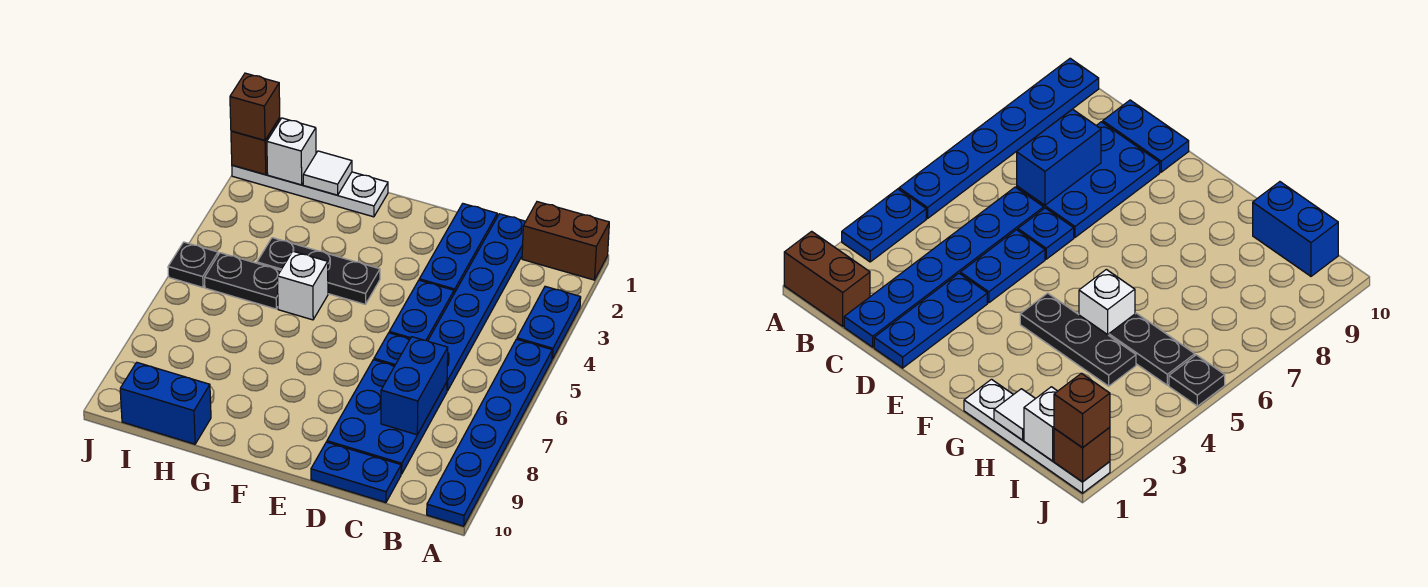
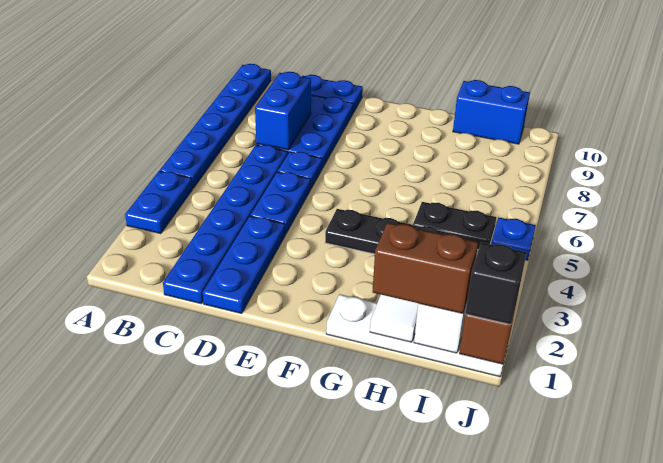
brown brick A1:B1 level 1 -> brown brick H1:I1 level 3
white brick G5 level 1 -> none
brown brick J1 level 3 -> black brick J1 level 3
black plate J5 level 1 -> blue plate J5 level 1

